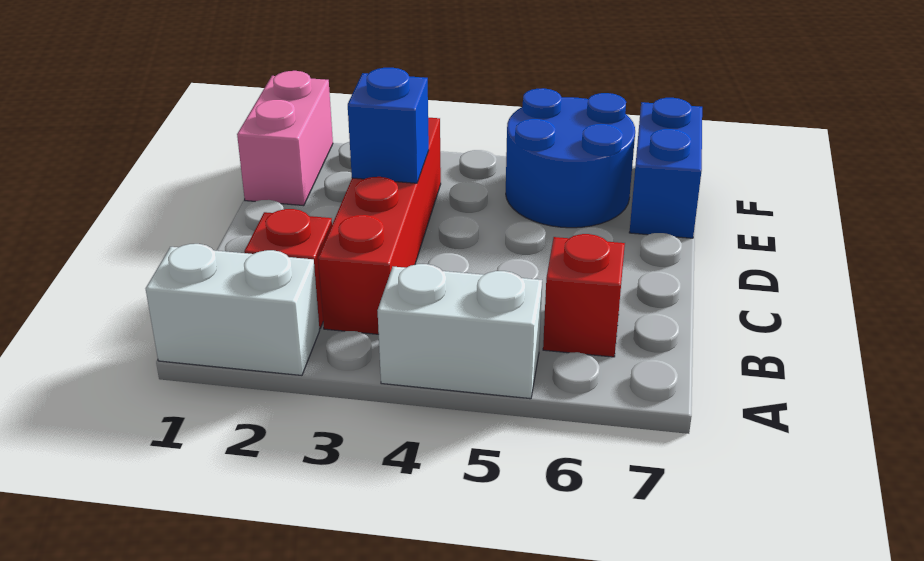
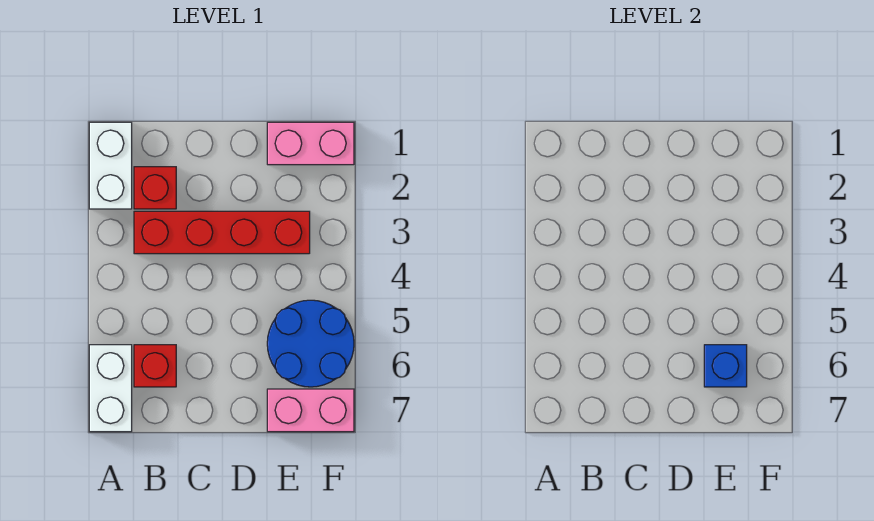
white brick A4:A5 level 1 -> white brick A6:A7 level 1
blue brick D3 level 2 -> blue brick E6 level 2
blue brick E7:F7 level 1 -> pink brick E7:F7 level 1

